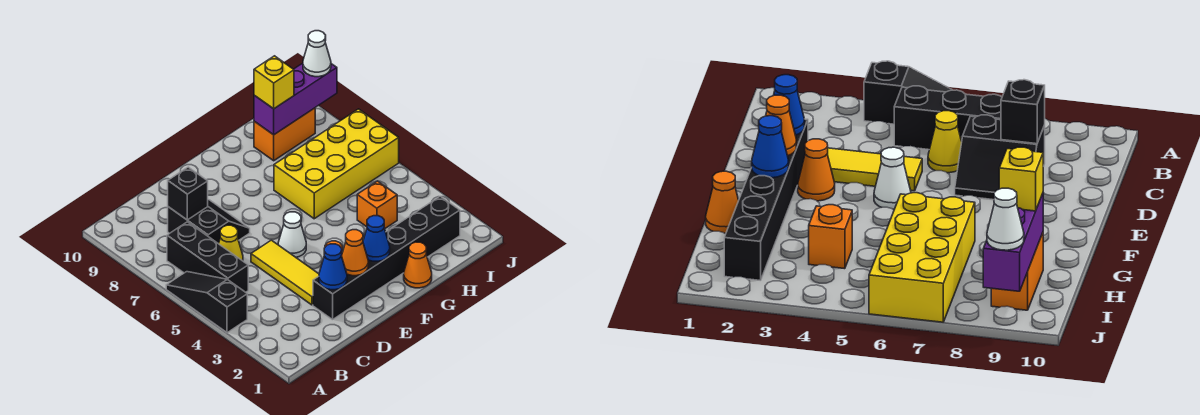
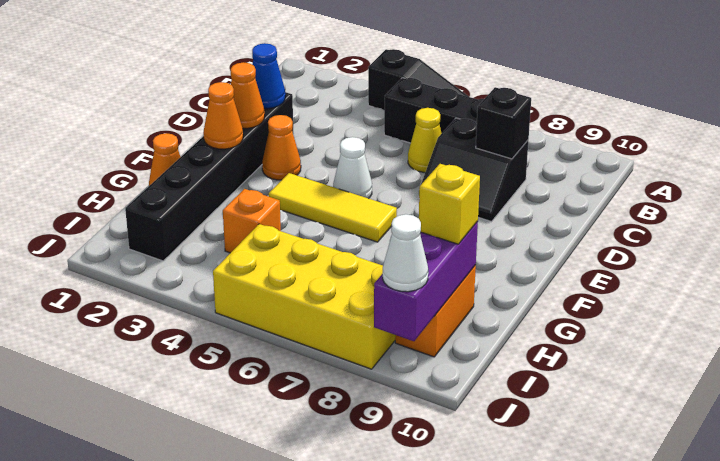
yellow tile D3:D5 level 1 -> yellow tile F4:F6 level 1
blue cone F2 level 2 -> orange cone F2 level 2
yellow brick G6:J7 level 1 -> yellow brick I5:J8 level 1

